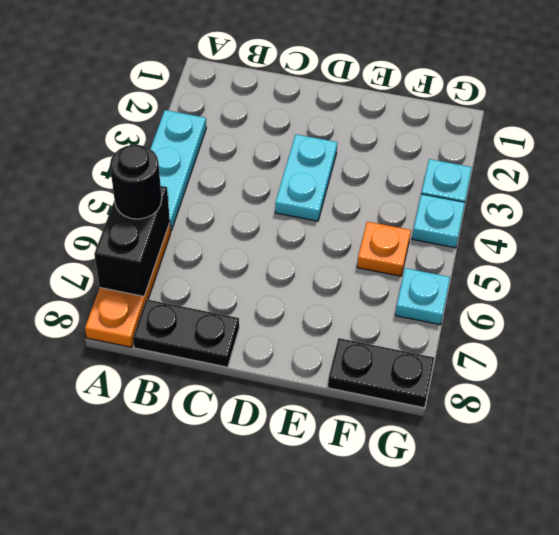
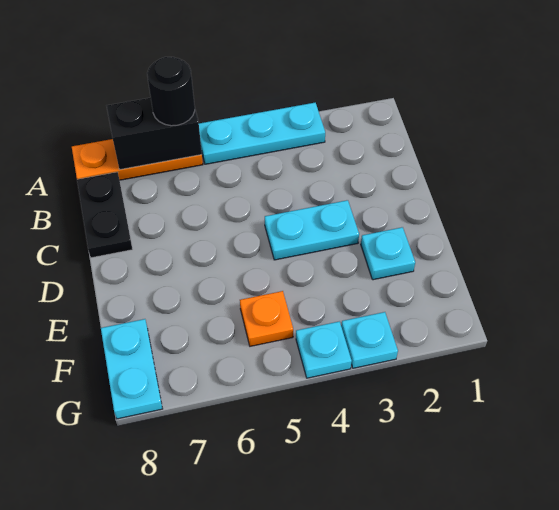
black plate F8:G8 level 1 -> cyan plate F8:G8 level 1
cyan plate G6 level 1 -> cyan plate E2 level 1

